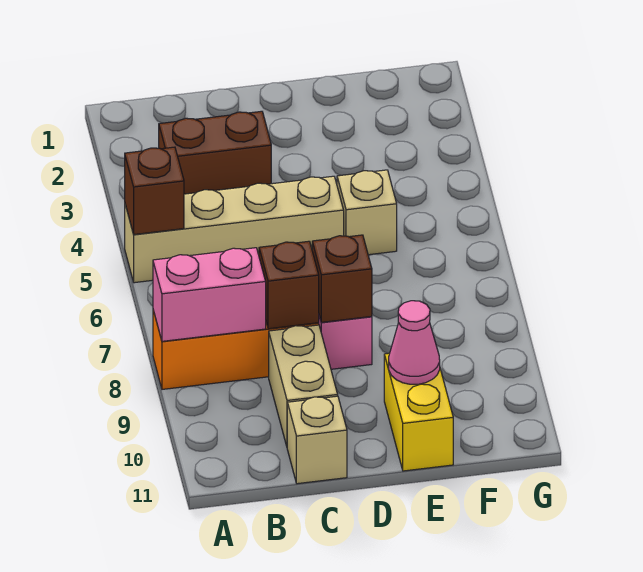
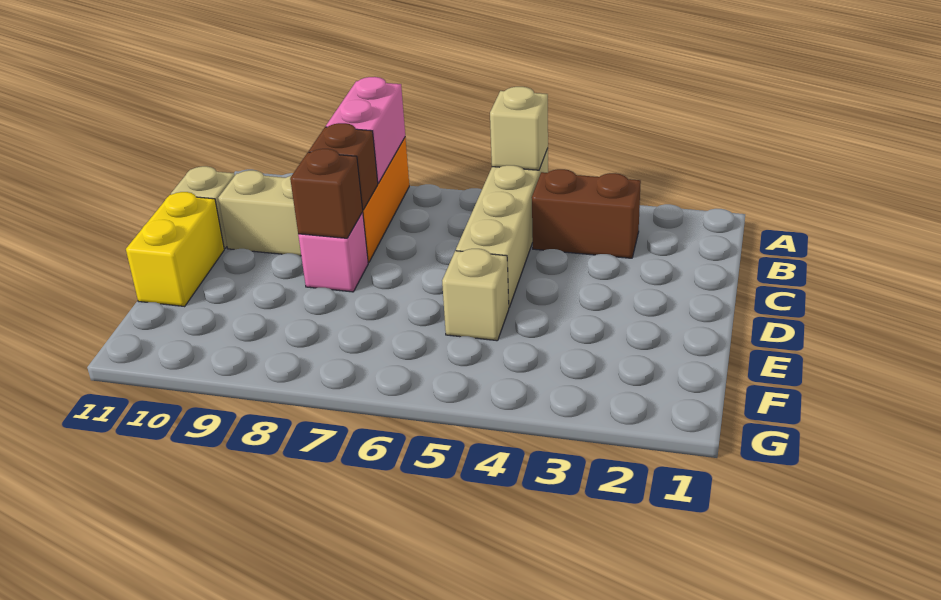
brown brick A5 level 2 -> tan brick A5 level 2
brown brick B3:C3 level 1 -> brown brick B3:B4 level 1
yellow brick E10:E11 level 1 -> yellow brick D11:E11 level 1
pink cone E10 level 2 -> none

